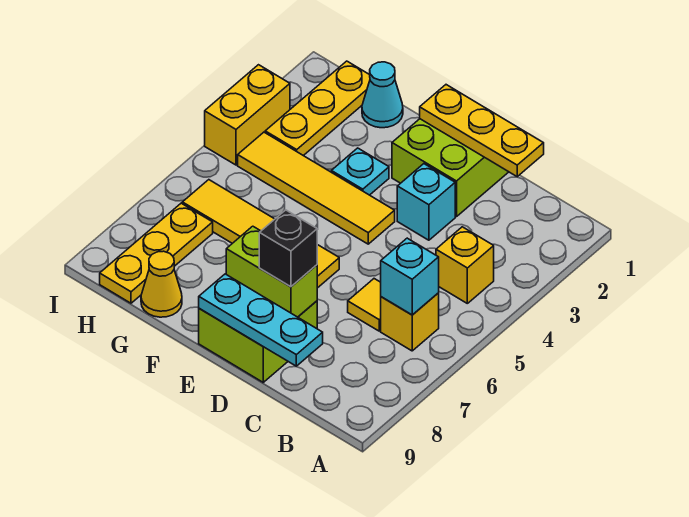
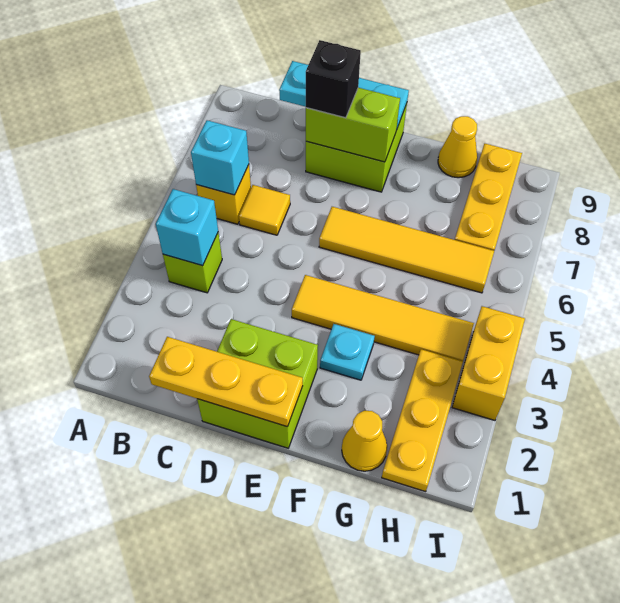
yellow brick B4 level 1 -> lime brick B4 level 1
cyan brick D3 level 1 -> cyan brick B4 level 2
cyan cone G1 level 1 -> yellow cone G1 level 1

